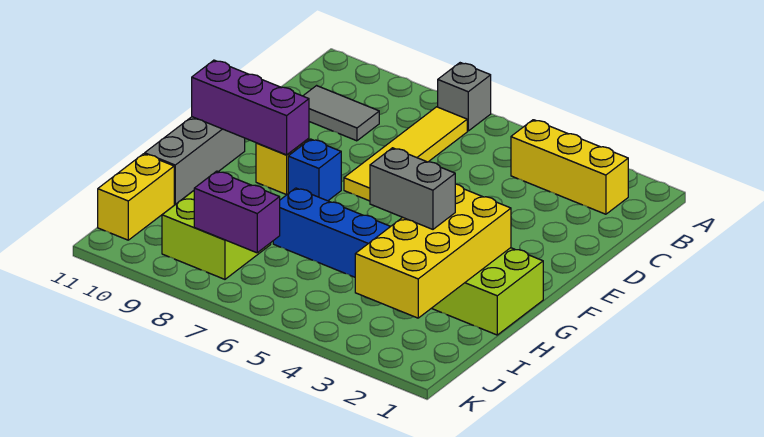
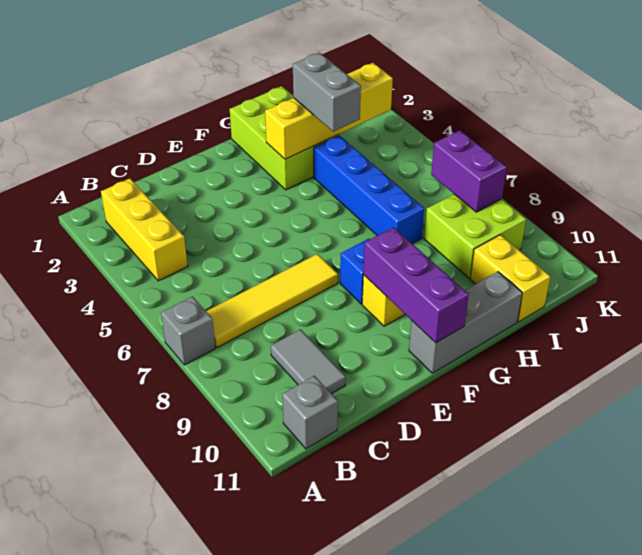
none -> grey brick B11 level 1
yellow brick G2:J3 level 2 -> yellow brick G3:J3 level 2
yellow brick I11:J11 level 1 -> yellow brick I10:I11 level 1

